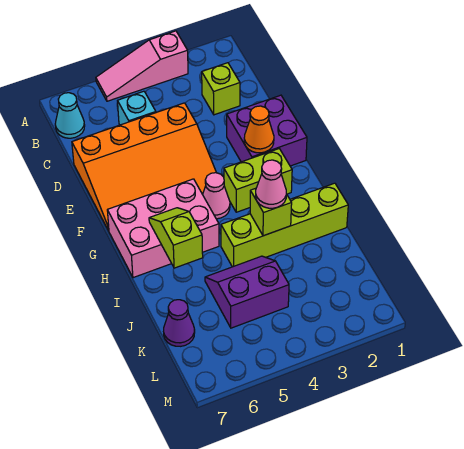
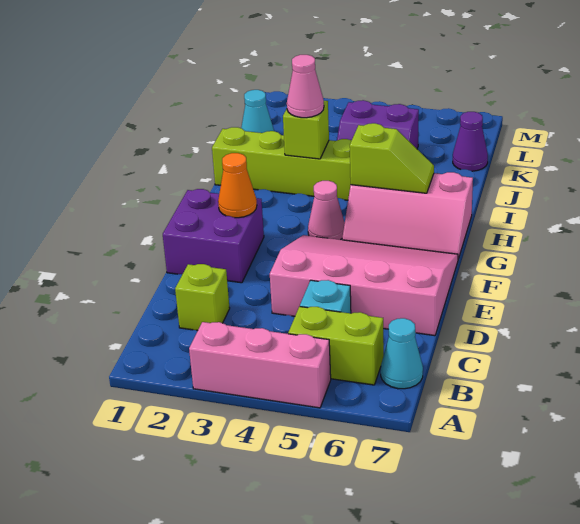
pink slope A3:A5 level 1 top 3 -> pink brick A3:A5 level 1
orange slope D4:F7 level 1 top D -> pink slope D4:F7 level 1 top D
lime brick G2:G3 level 1 -> lime brick B5:B6 level 1
pink brick G5:H7 level 1 -> pink slope G5:H7 level 1 top H
lime slope H6:I6 level 2 top I -> lime slope H5:H6 level 2 top 5
none -> cyan cone K1 level 1

